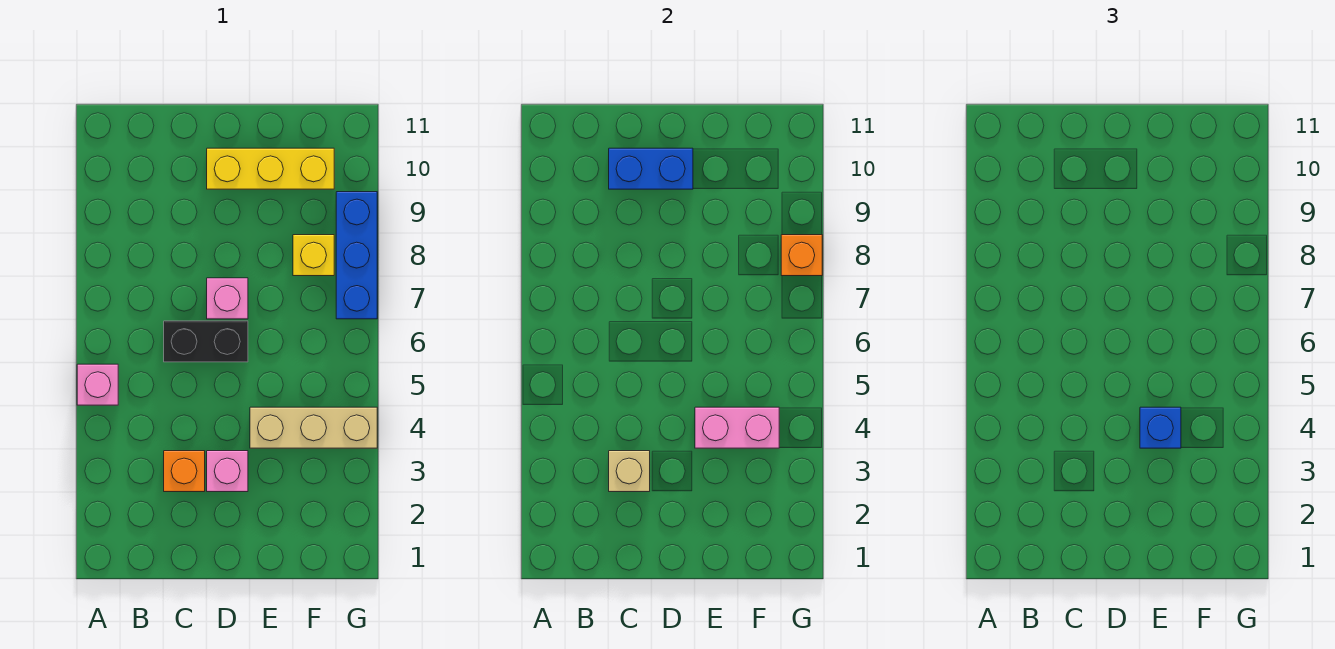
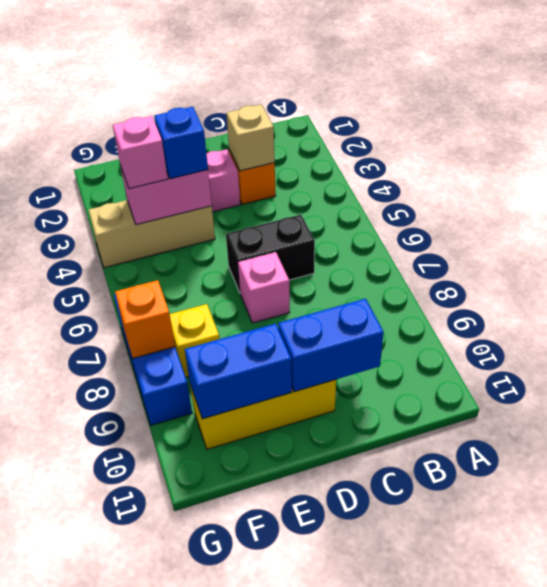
pink brick A5 level 1 -> pink brick F4 level 3
none -> blue brick E10:F10 level 2

